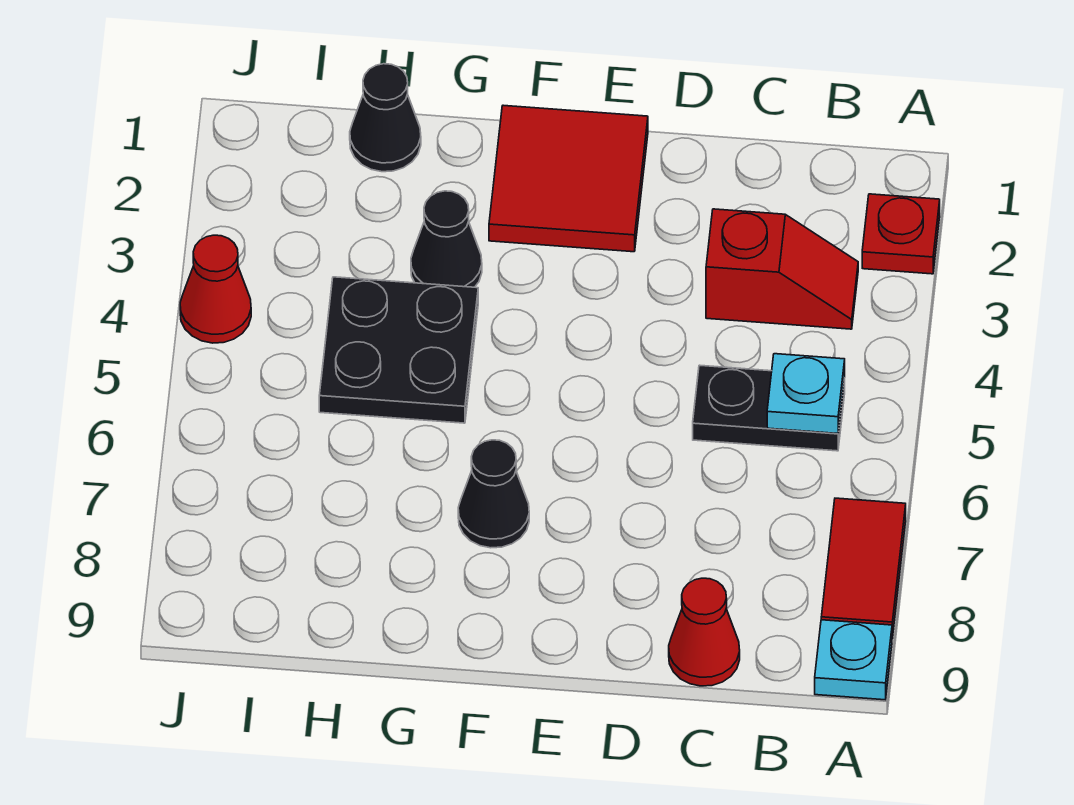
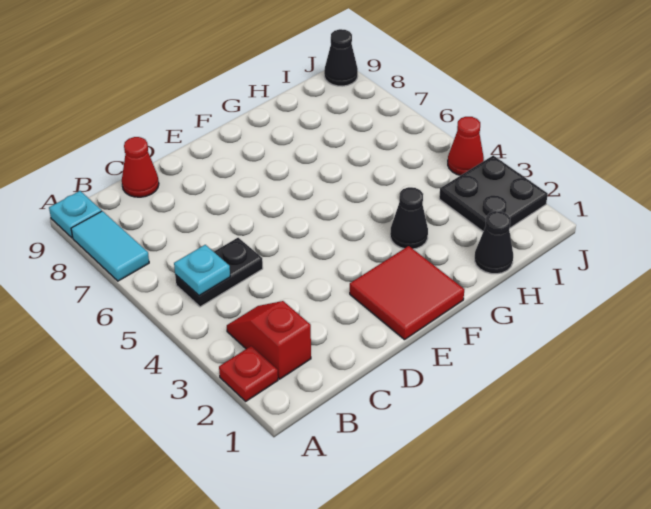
red tile A7:A8 level 1 -> cyan tile A7:A8 level 1
red slope B3:C3 level 1 top C -> red slope B2:B3 level 1 top 2
black cone F7 level 1 -> black cone J9 level 1
black plate G4:H5 level 1 -> black plate I2:J3 level 1

